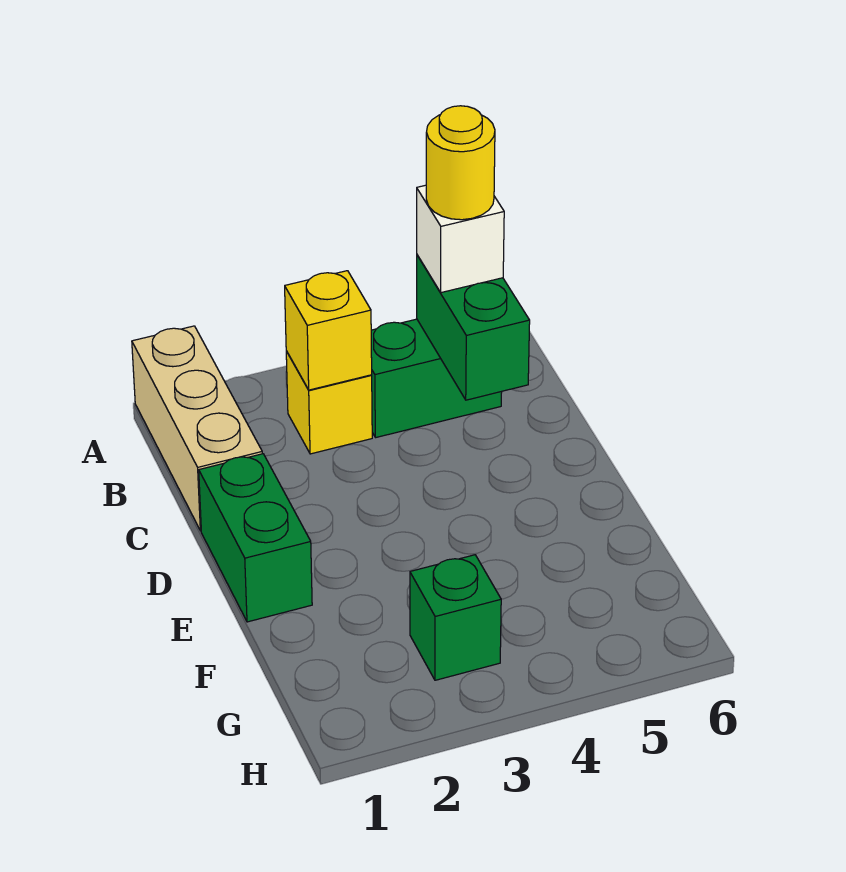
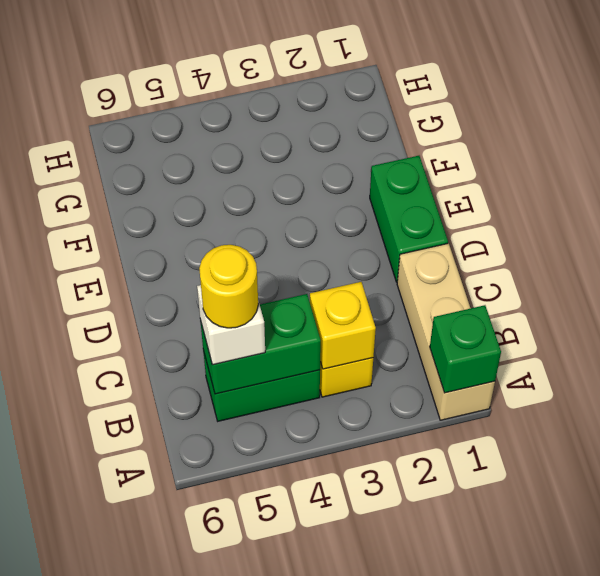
green brick B5:C5 level 2 -> green brick B4:B5 level 2
green brick G3 level 1 -> green brick A1 level 2

